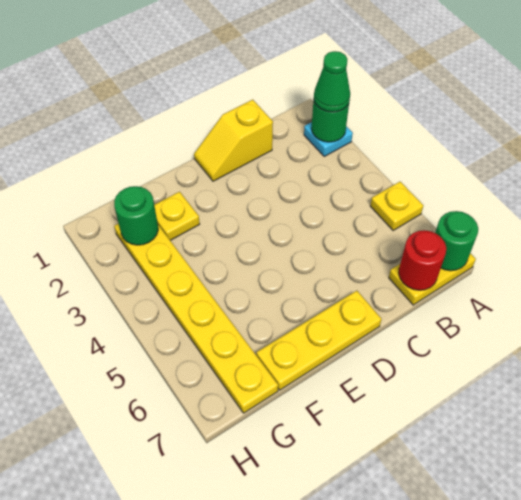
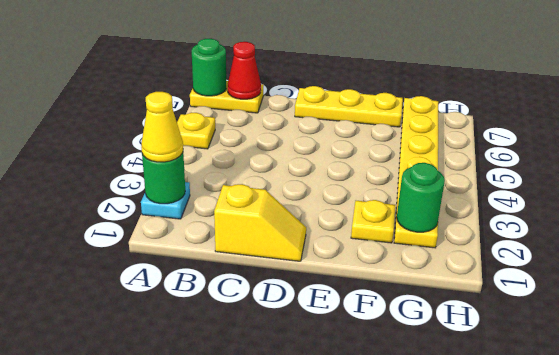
green cone A2 level 3 -> yellow cone A2 level 3
red round brick B7 level 2 -> red cone B7 level 2

